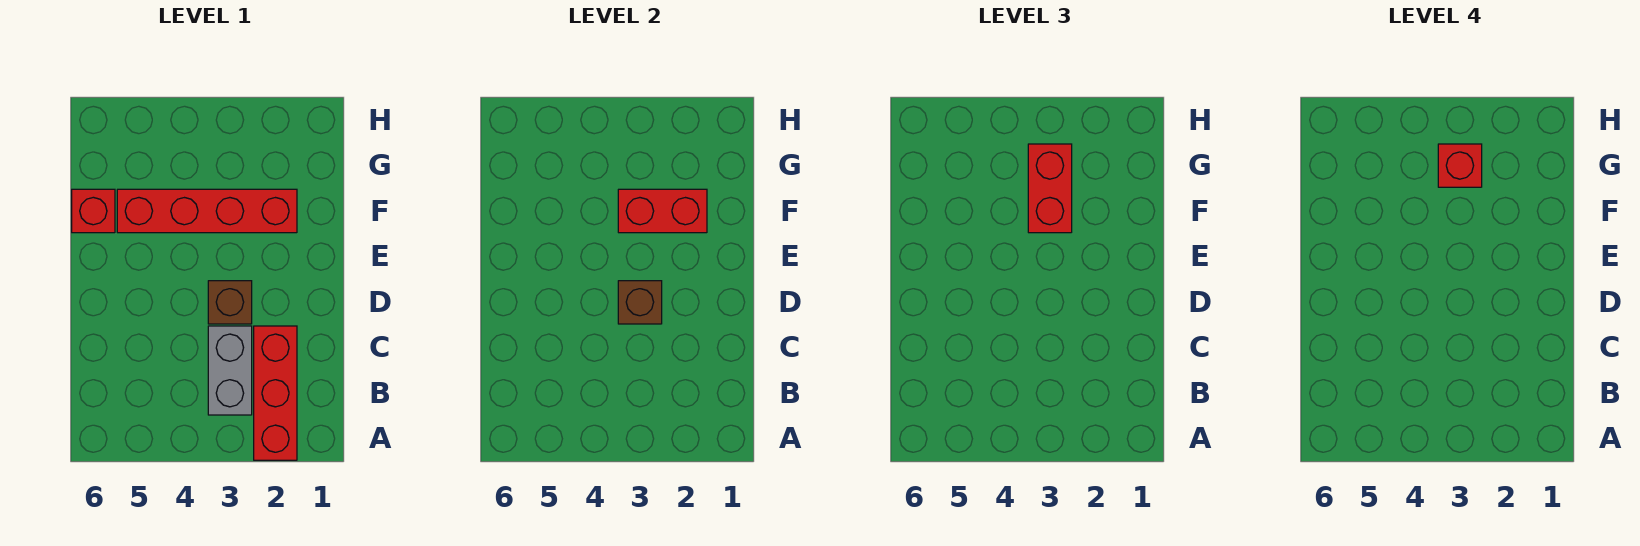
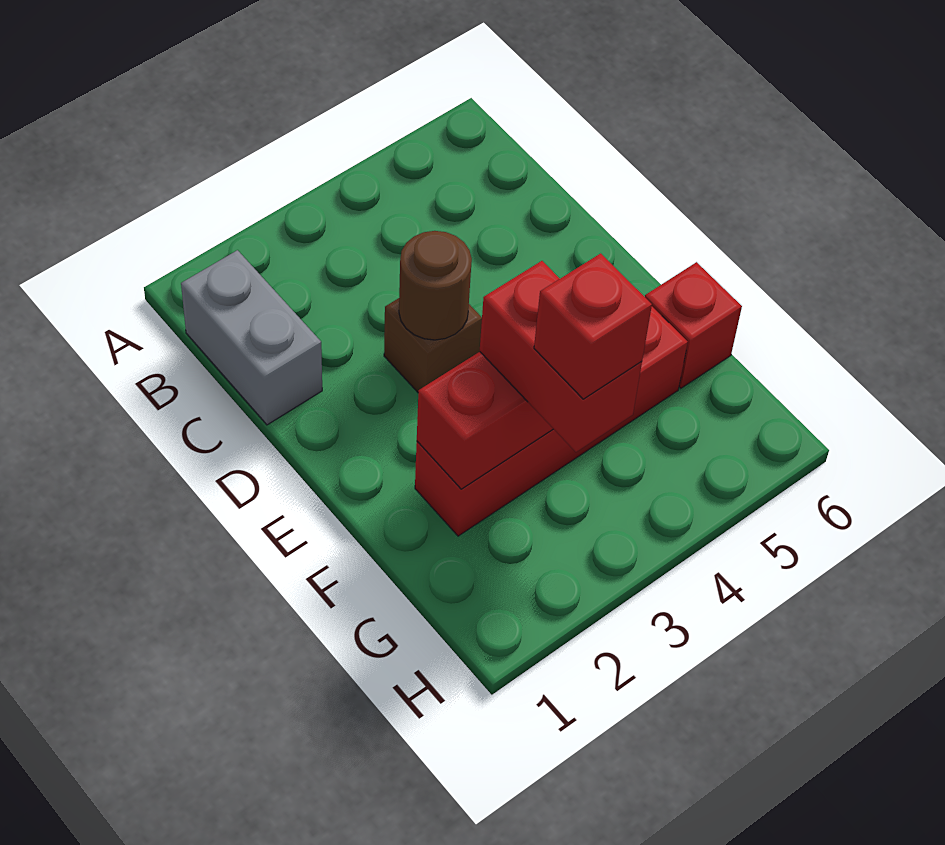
red brick A2:C2 level 1 -> none
grey brick B3:C3 level 1 -> grey brick B1:C1 level 1
brown brick D3 level 2 -> brown round brick D3 level 2

